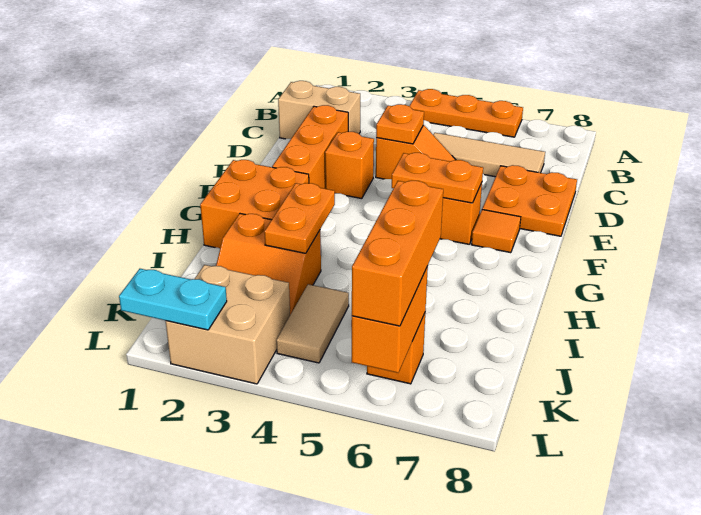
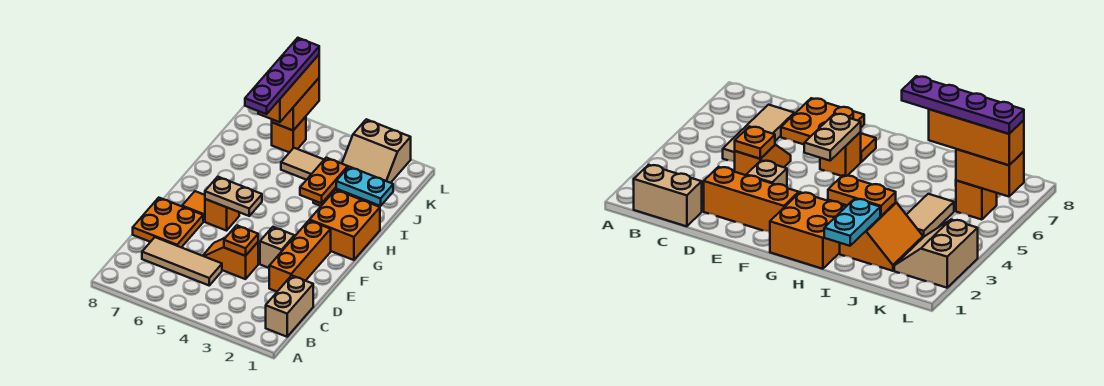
orange plate A4:A6 level 1 -> none
tan brick C1:C2 level 1 -> tan brick B1:C1 level 1
orange brick E3 level 1 -> tan brick E3 level 1
orange plate F5:F6 level 2 -> tan plate F5:F6 level 2
none -> purple plate I6:L6 level 4
tan tile J4:K4 level 1 -> tan tile J4:J5 level 1
tan brick K2:L3 level 1 -> tan slope K2:L3 level 1 top L
cyan plate L1:L2 level 2 -> cyan plate I1:I2 level 2

